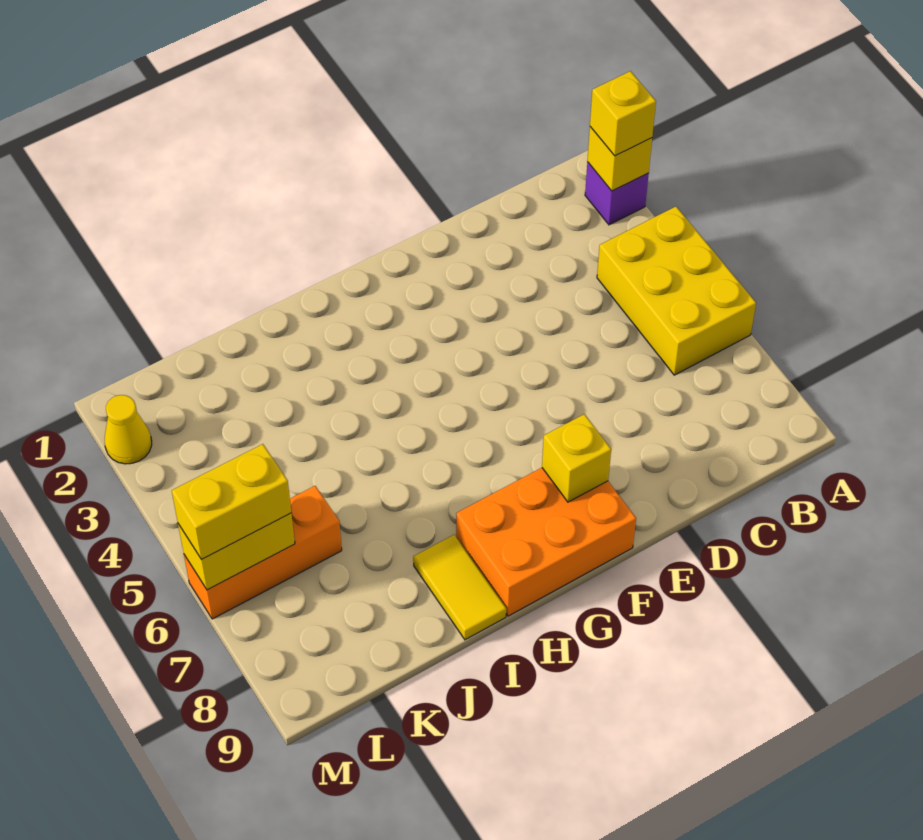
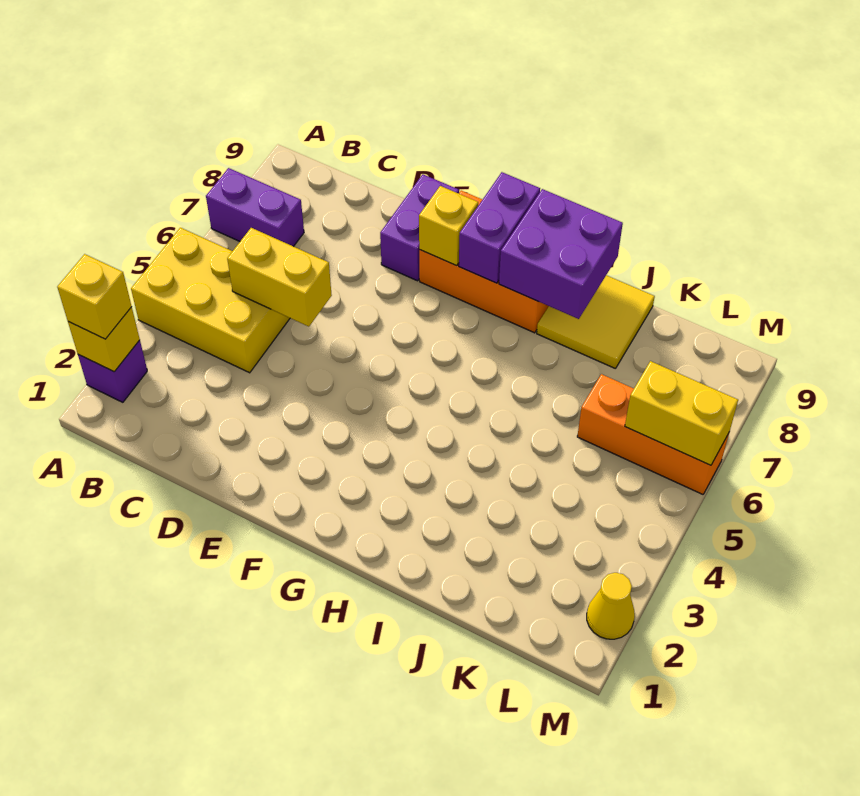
yellow brick A4:B6 level 1 -> yellow brick A4:C5 level 1
none -> purple brick A7:B7 level 1
none -> purple brick E8:E9 level 1
none -> purple brick G8:G9 level 2
none -> purple brick H8:I9 level 2
yellow tile I8:I9 level 1 -> yellow tile I8:J9 level 1
yellow brick L6:M6 level 3 -> yellow brick C5:D5 level 2

